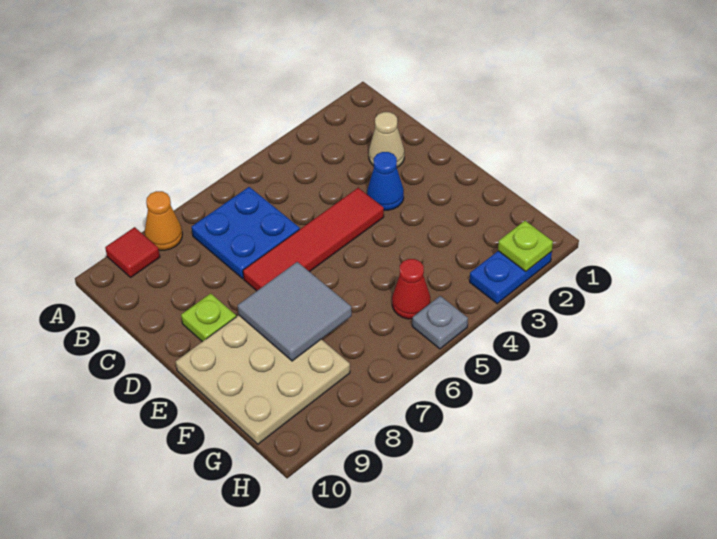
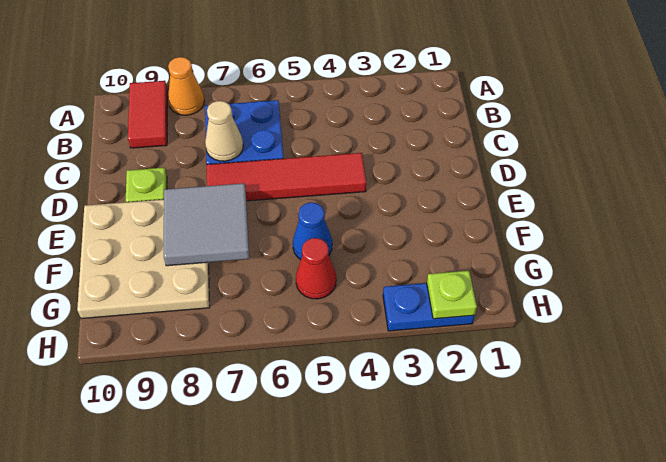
red tile A9 level 1 -> red tile A9:B9 level 1
tan cone C2 level 1 -> tan cone C7 level 2
blue cone D3 level 1 -> blue cone F5 level 1
grey plate H5 level 1 -> none

